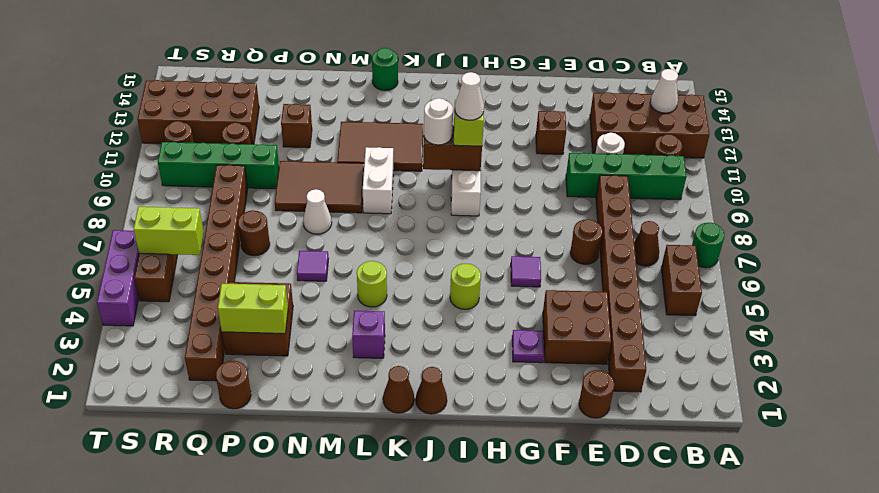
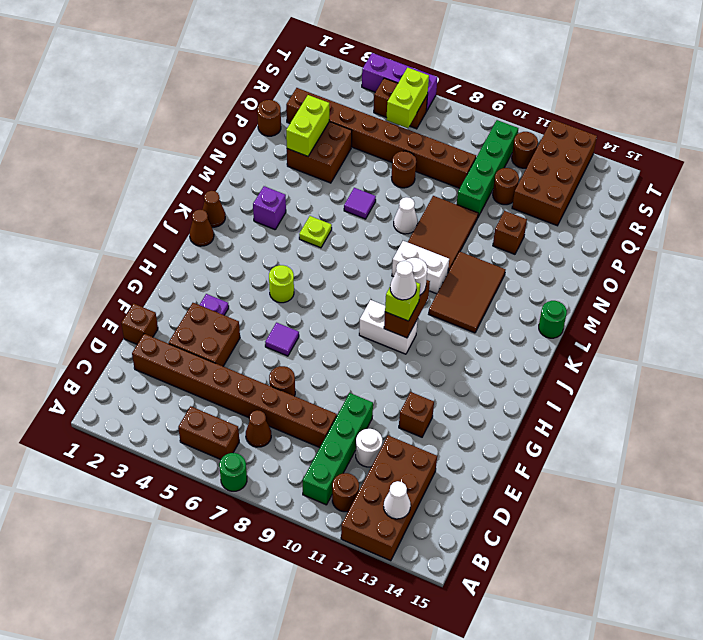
brown round brick E1 level 1 -> brown brick E1 level 1
lime round brick L5 level 1 -> lime plate L5 level 1

